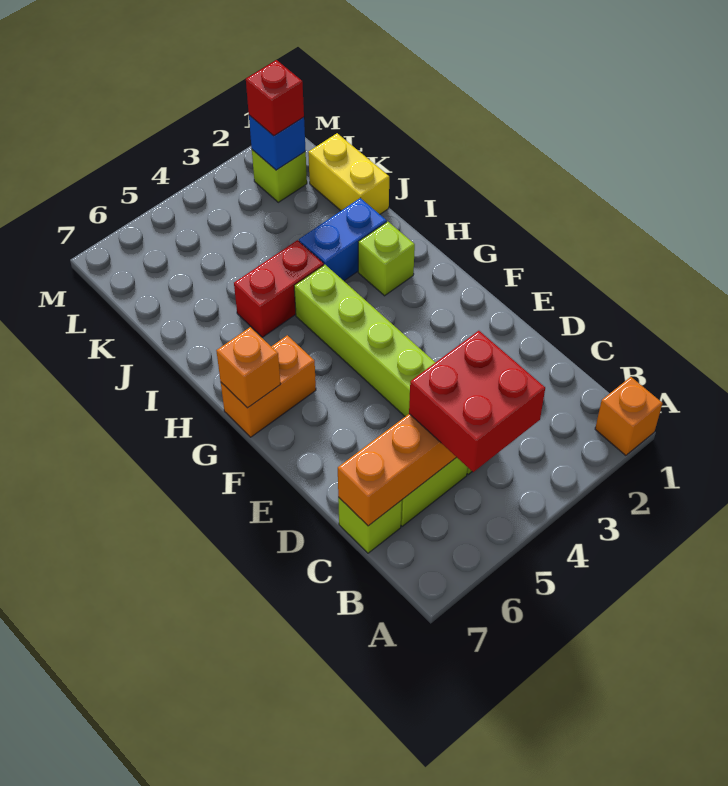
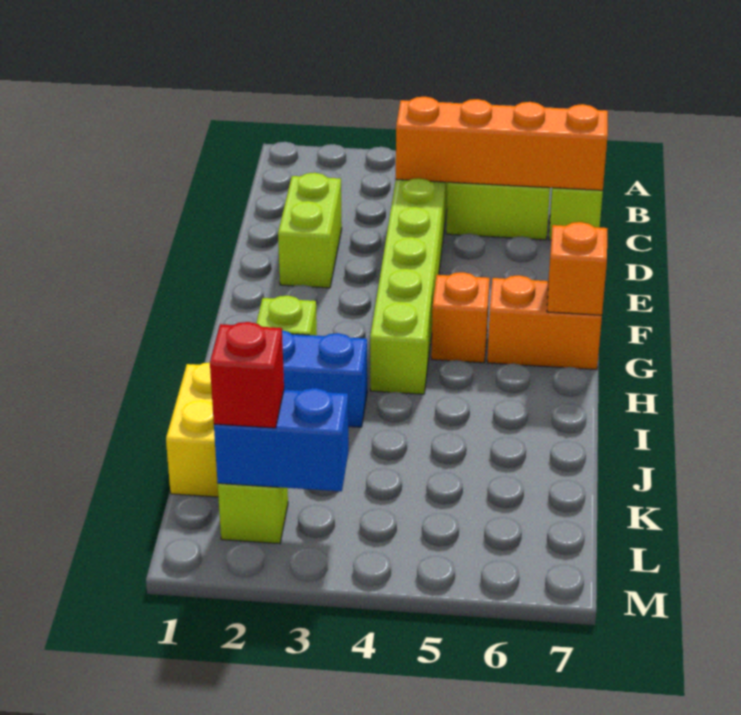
orange brick A1 level 1 -> orange brick G5 level 1
red brick B4:C5 level 3 -> none
none -> lime brick D2:E2 level 1
red brick I4:I5 level 1 -> none
blue brick L2 level 2 -> blue brick L2:L3 level 2

